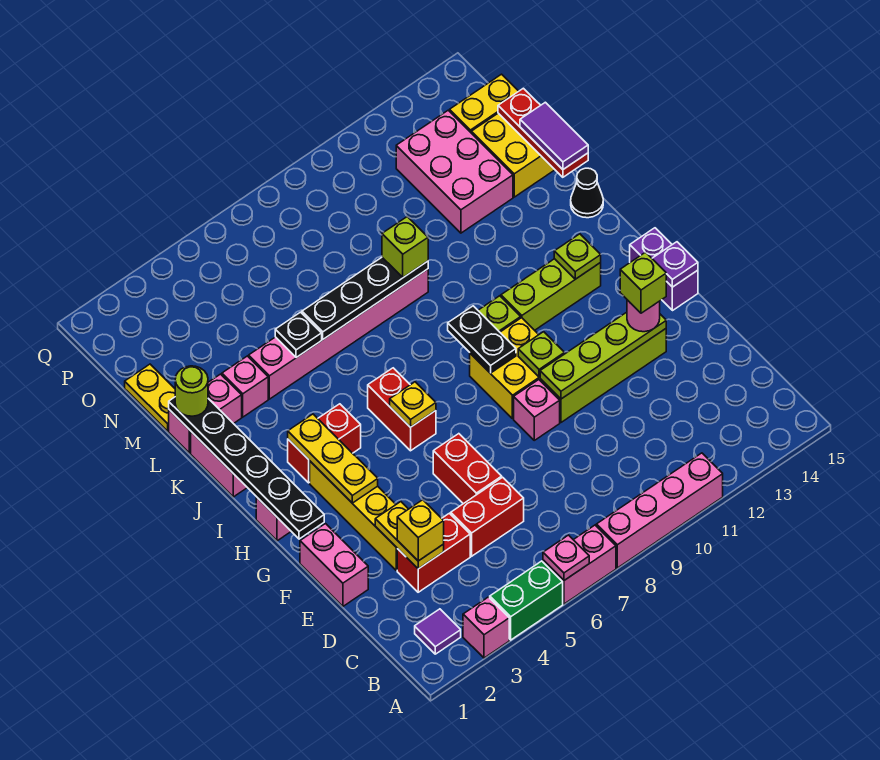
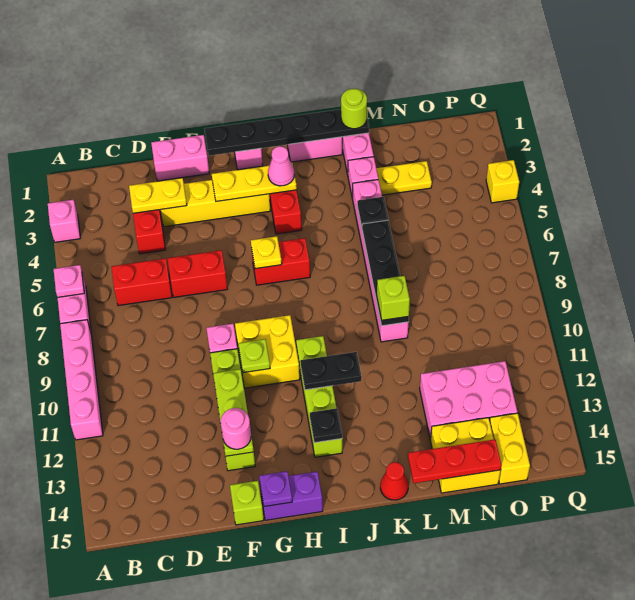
green brick A4:A5 level 1 -> none
purple tile B2 level 1 -> none
yellow brick D3 level 3 -> yellow brick Q4 level 1
red brick D5:D6 level 1 -> red brick C6:D6 level 1
lime plate F10:F13 level 2 -> lime plate F11:F13 level 2
lime brick F13 level 4 -> lime brick F15 level 1
black plate H9:I9 level 2 -> black plate I11:J11 level 2
none -> pink cone I3 level 3
lime plate I13 level 2 -> black plate I13 level 2
black cone K15 level 1 -> red cone K15 level 1
purple tile L15:M15 level 3 -> none
yellow plate M1:N1 level 1 -> yellow plate M3:N3 level 1

